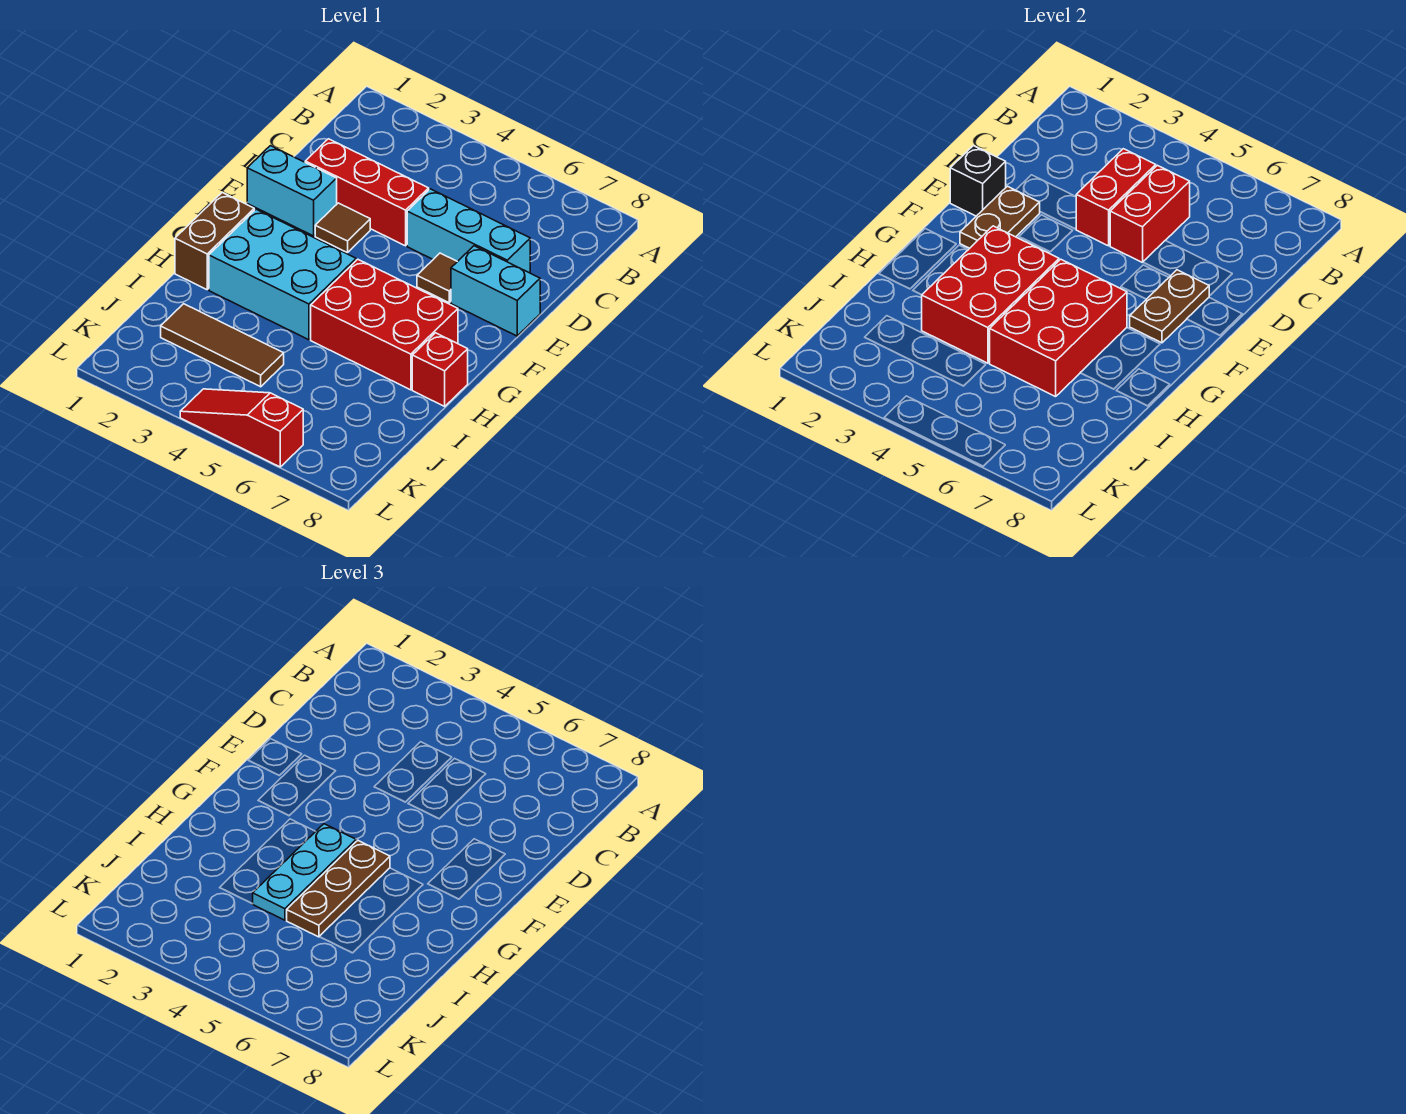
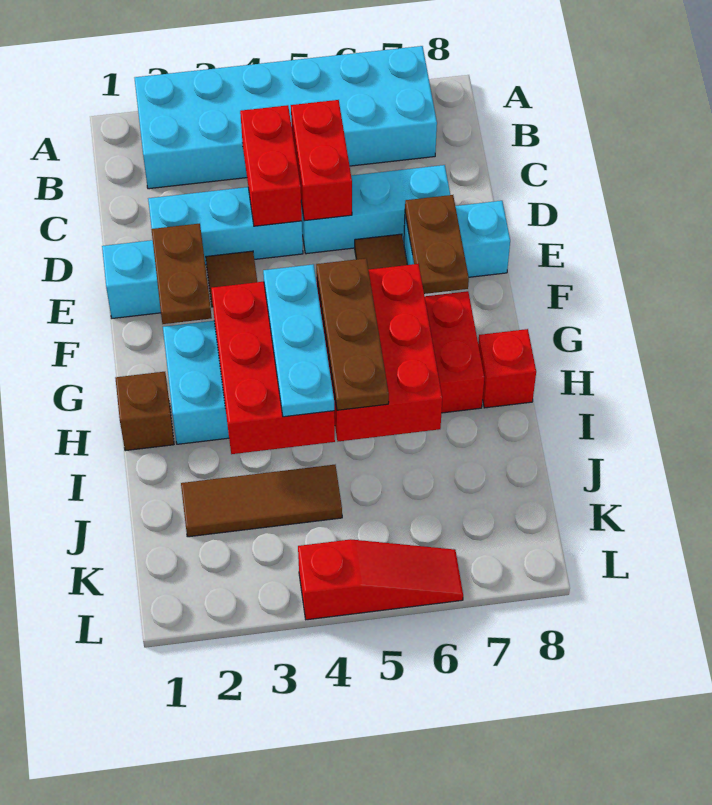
none -> cyan brick A2:B7 level 1
red brick D2:D4 level 1 -> cyan brick D2:D4 level 1
black brick E1 level 2 -> none
brown brick G1:H1 level 1 -> brown brick H1 level 1
red slope L4:L6 level 1 top 6 -> red slope L4:L6 level 1 top 4

